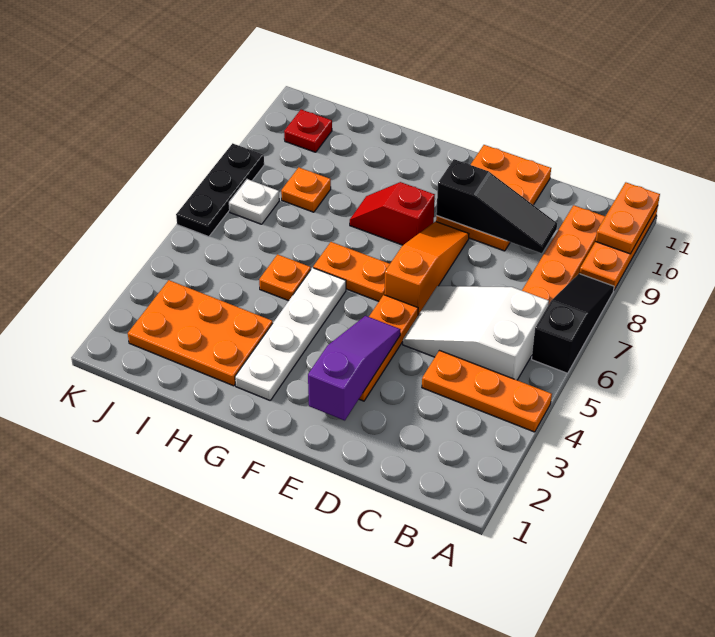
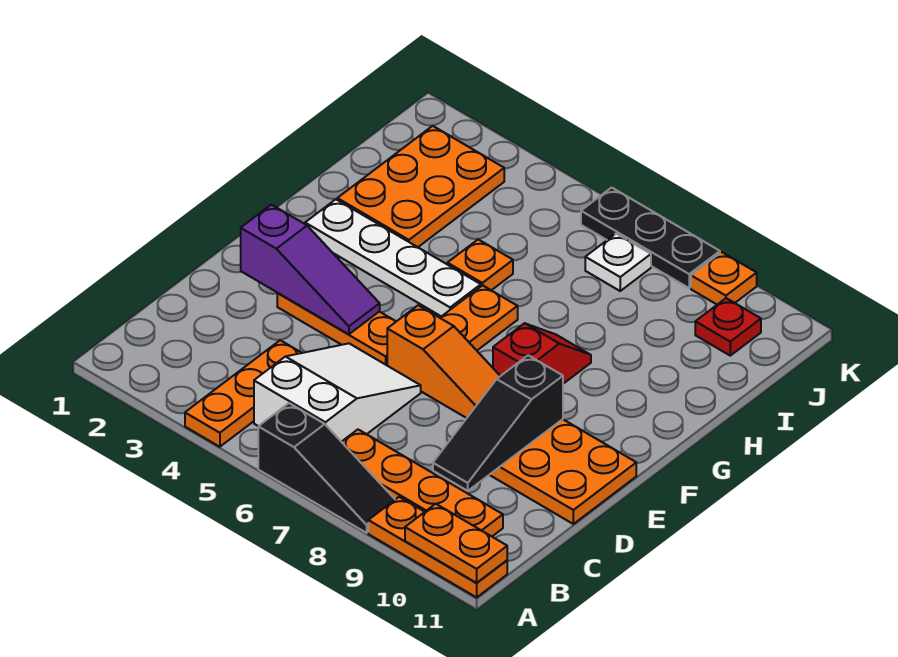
orange plate I8 level 1 -> orange plate K9 level 1

